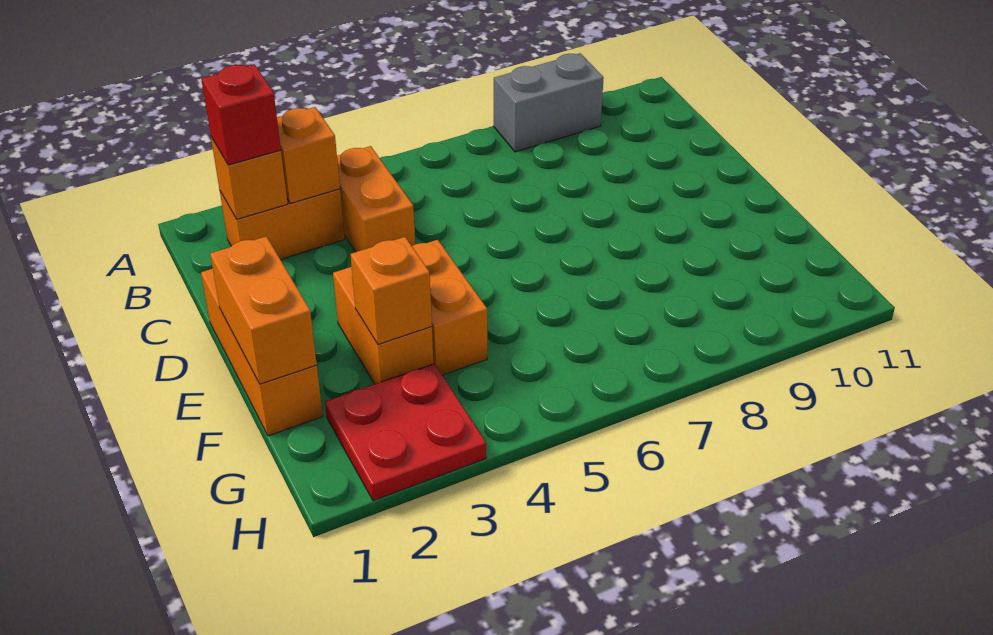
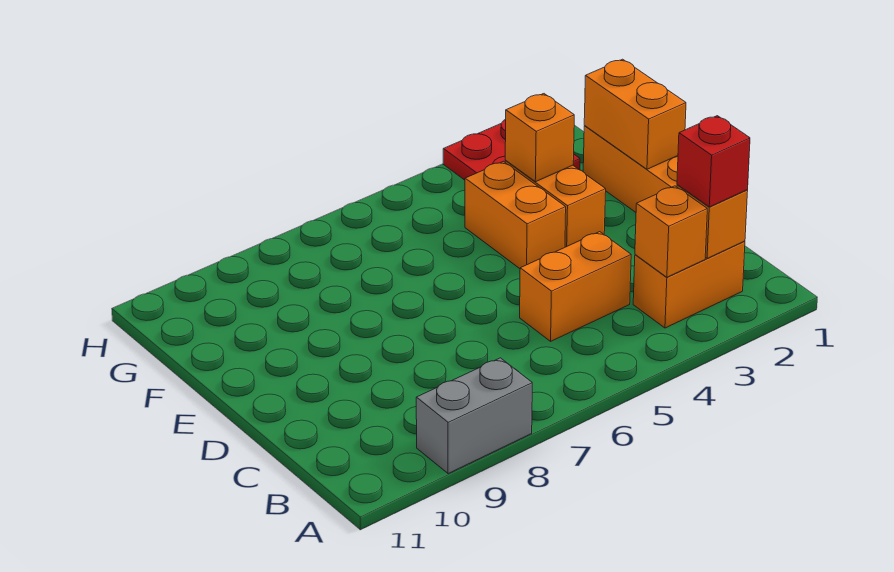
orange brick B4:C4 level 1 -> orange brick C4:C5 level 1

